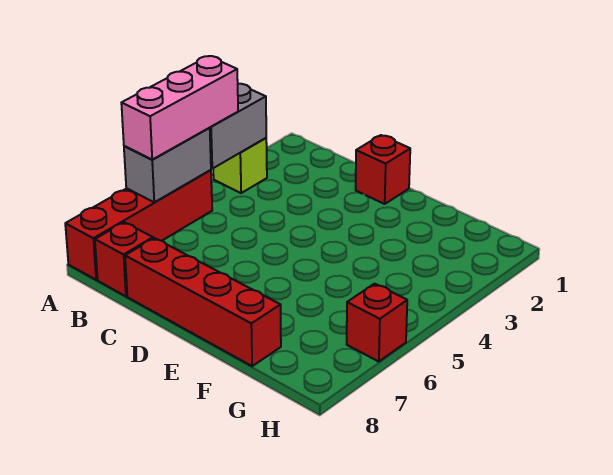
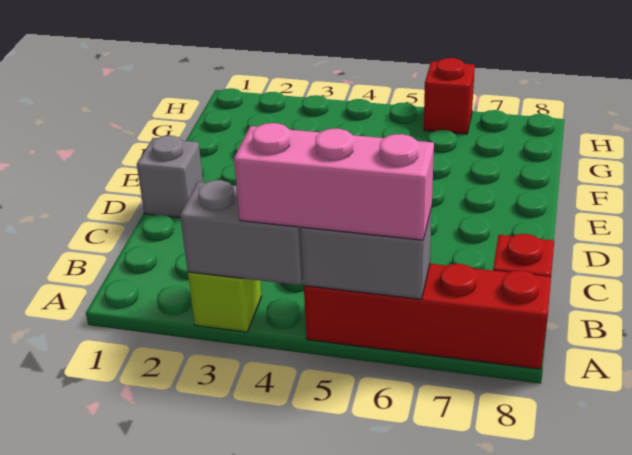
red brick C8:F8 level 1 -> none
red brick D1 level 1 -> grey brick D1 level 1

